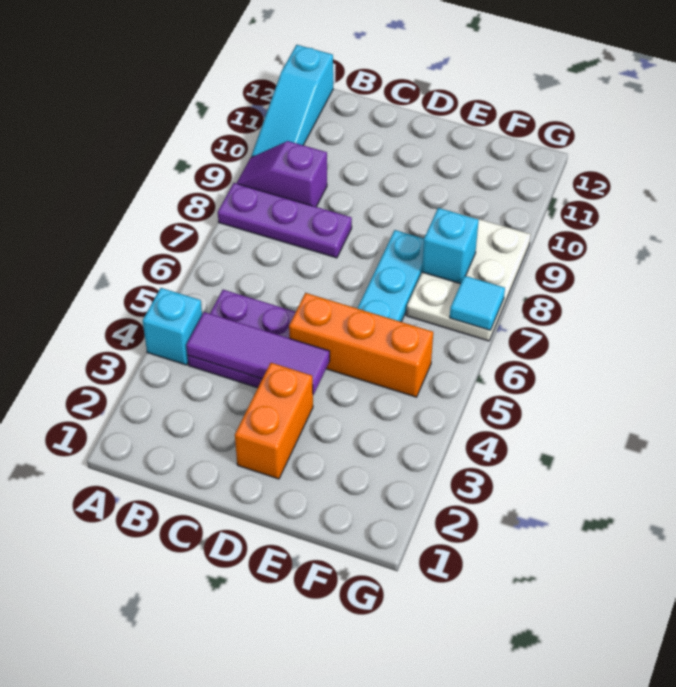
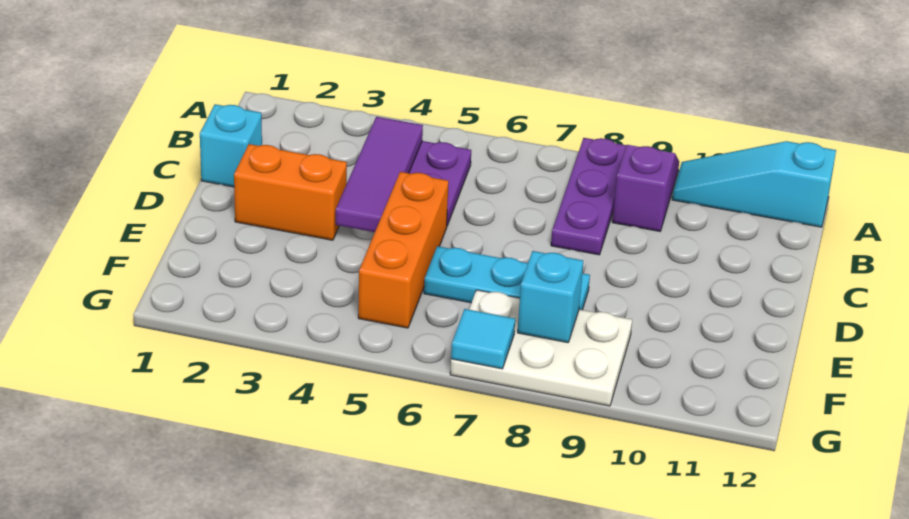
cyan brick A4 level 1 -> cyan brick C1 level 1

